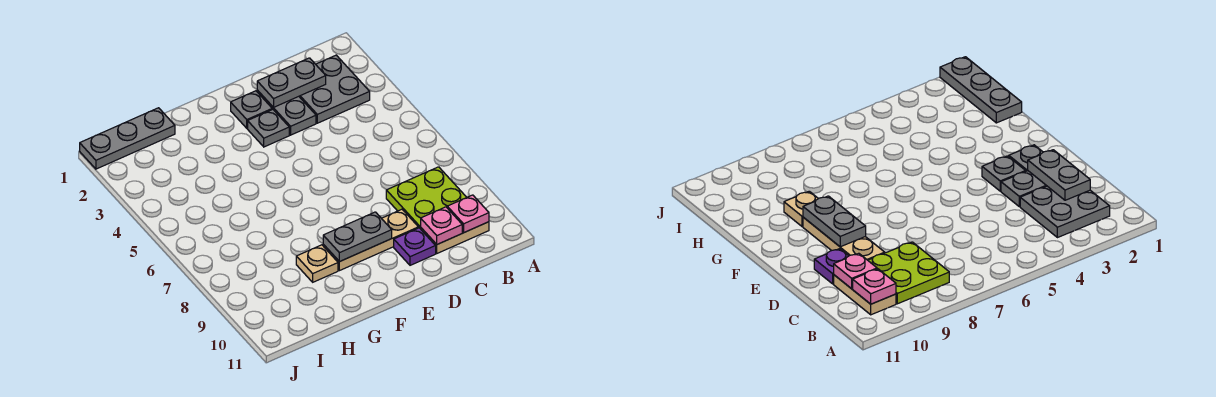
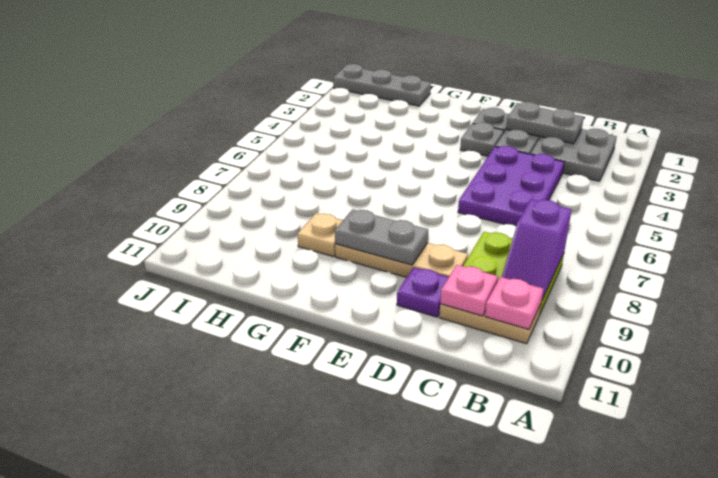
none -> purple slope B8:B9 level 2 top 8
none -> purple plate C4:D6 level 1

